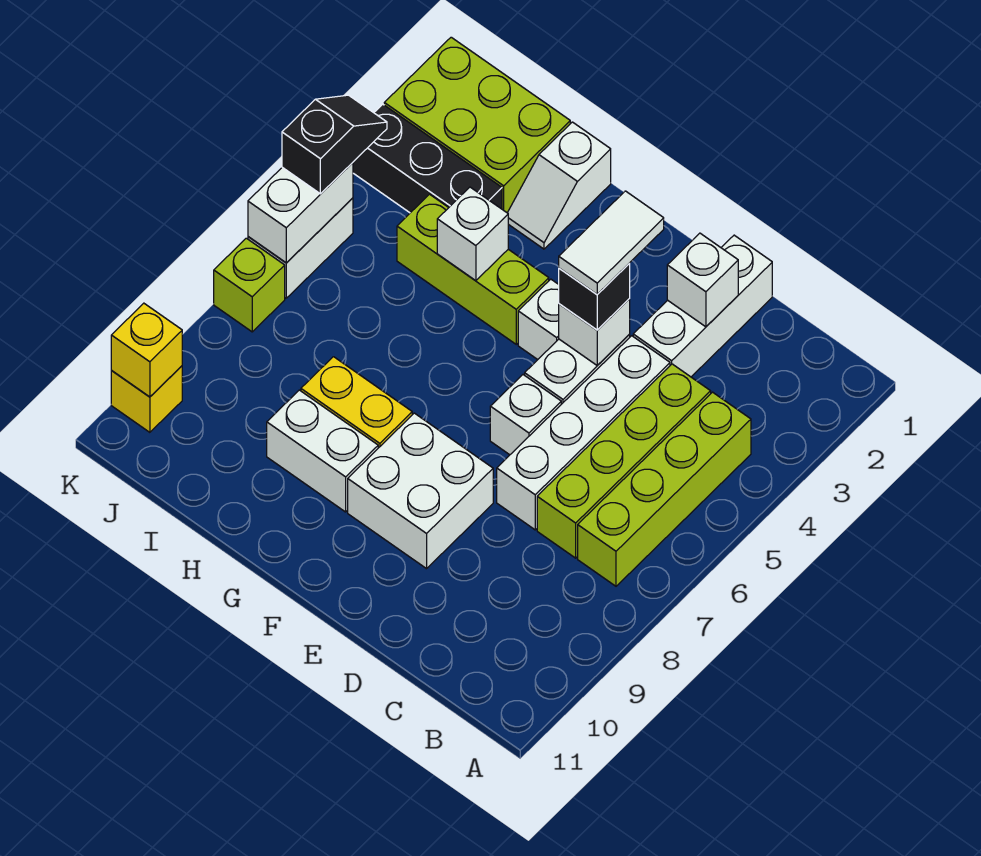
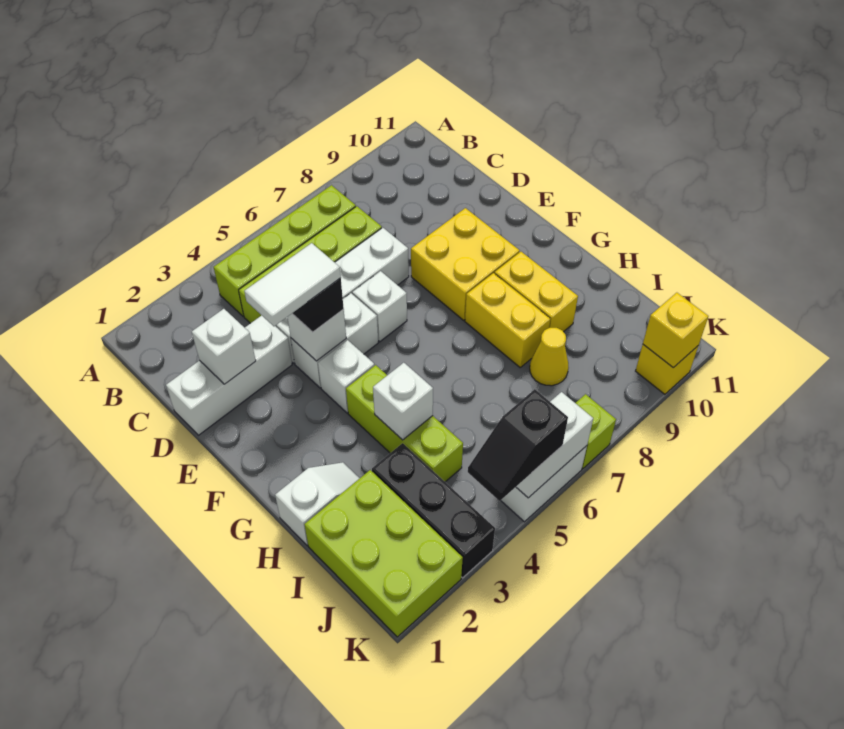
white brick E8:F9 level 1 -> yellow brick E8:F9 level 1
white brick G9:H9 level 1 -> yellow brick G9:H9 level 1
none -> yellow cone I8 level 1

